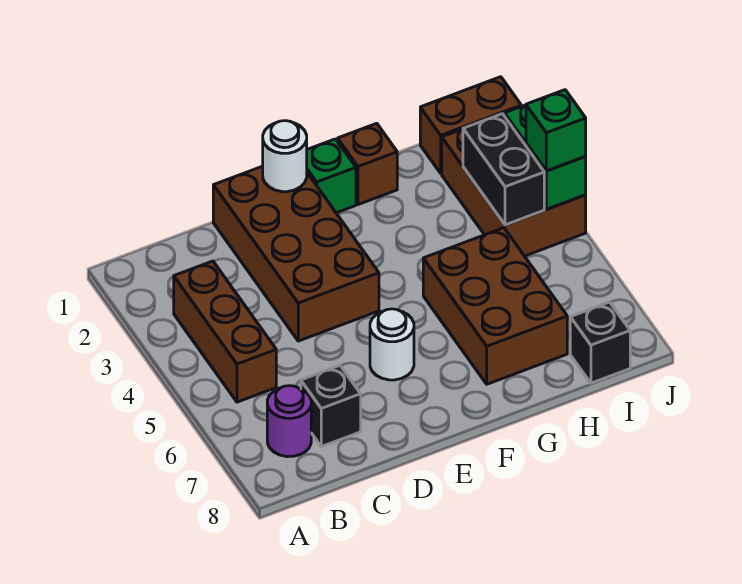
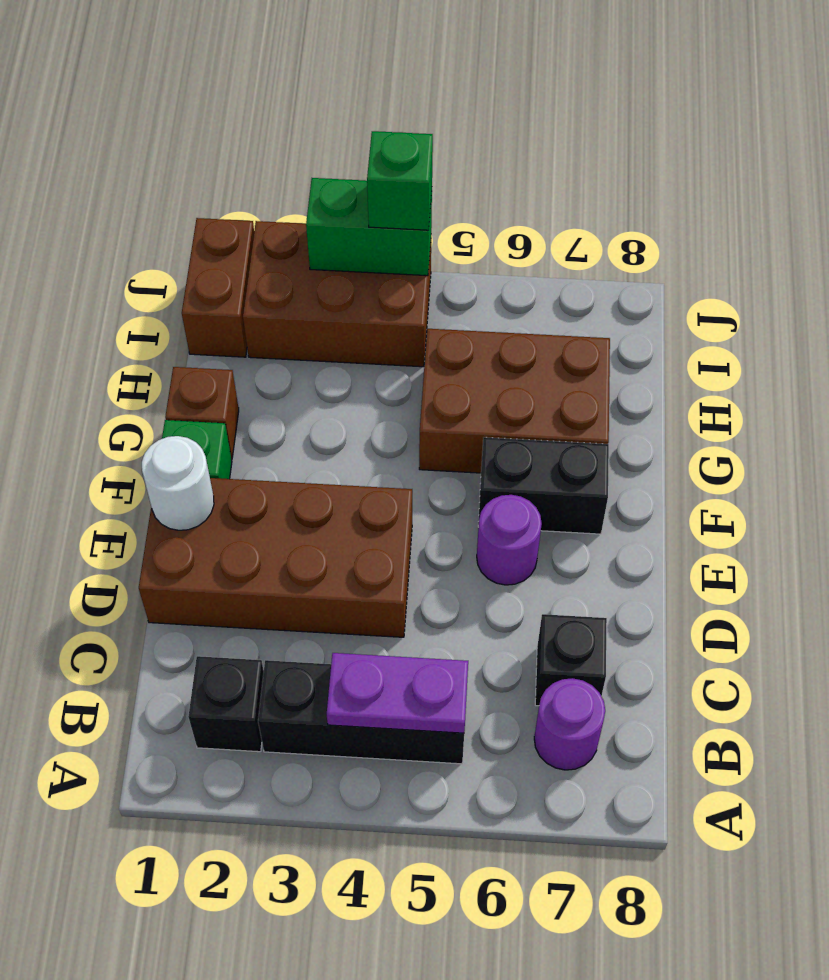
brown brick B3:B5 level 1 -> black brick B3:B5 level 1
none -> purple plate B4:B5 level 2
white round brick E6 level 1 -> purple round brick E6 level 1
black brick I3:I4 level 2 -> black brick F6:F7 level 1
black brick I8 level 1 -> black brick B2 level 1

